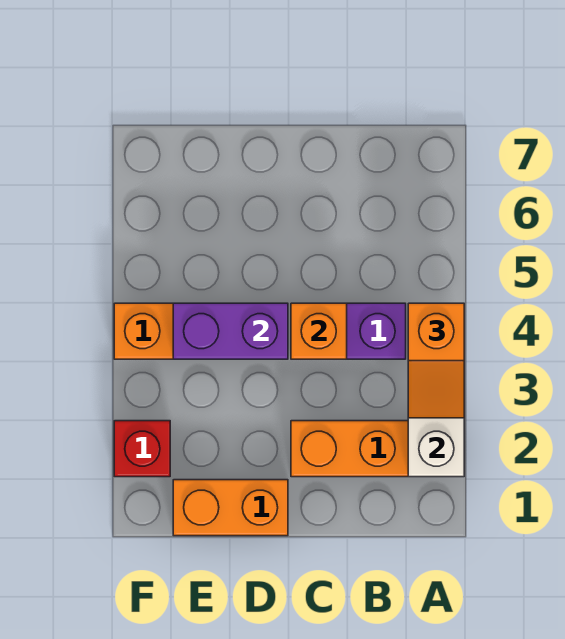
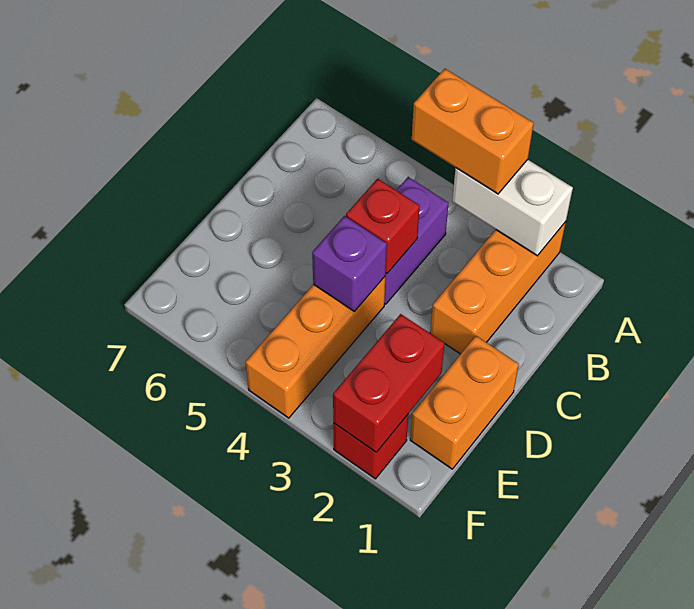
orange slope A3:A4 level 3 top 4 -> orange brick A3:A4 level 3
orange brick C4 level 2 -> red brick C4 level 2
purple brick D4:E4 level 2 -> purple brick D4 level 2
none -> red brick E2:F2 level 2

